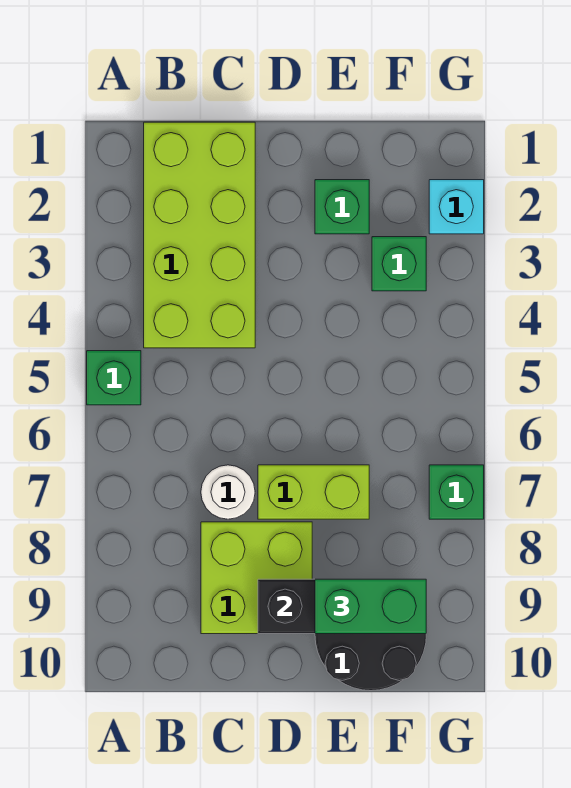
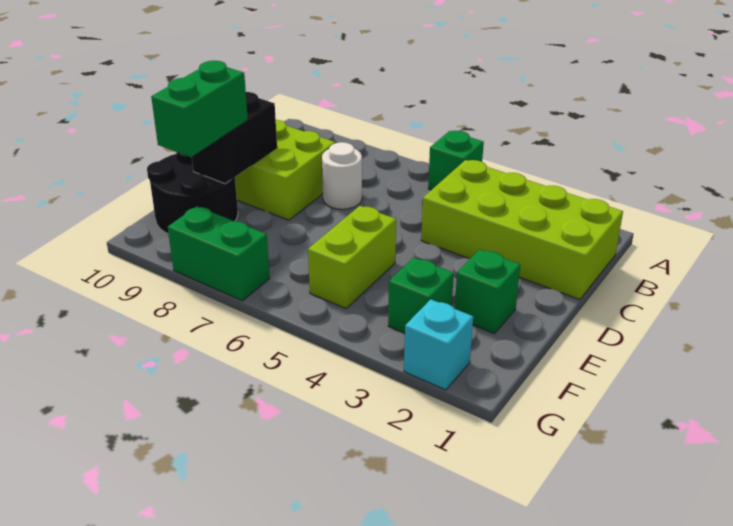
lime brick D7:E7 level 1 -> lime brick E5:F5 level 1
green brick G7 level 1 -> green brick G7:G8 level 1

